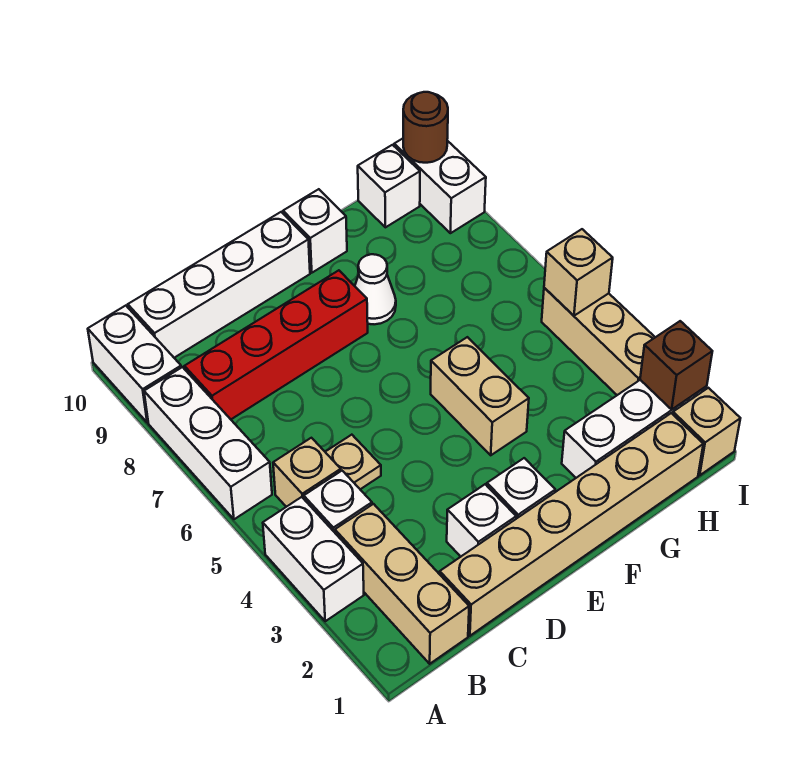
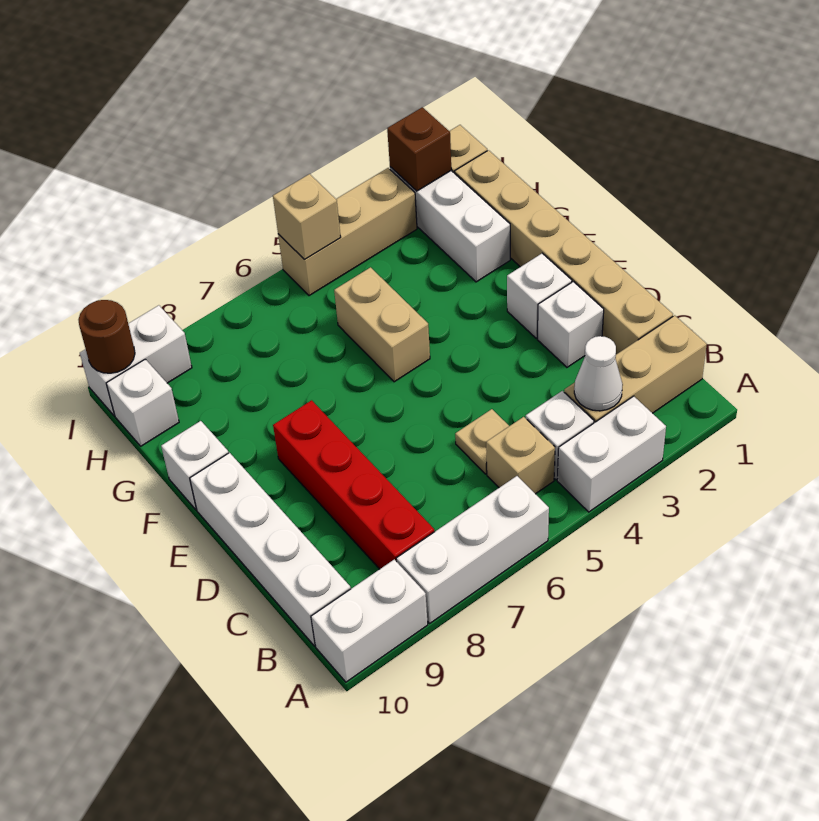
tan brick F4:F5 level 1 -> tan brick F5:G5 level 1
white cone F8 level 1 -> white cone B3 level 2

